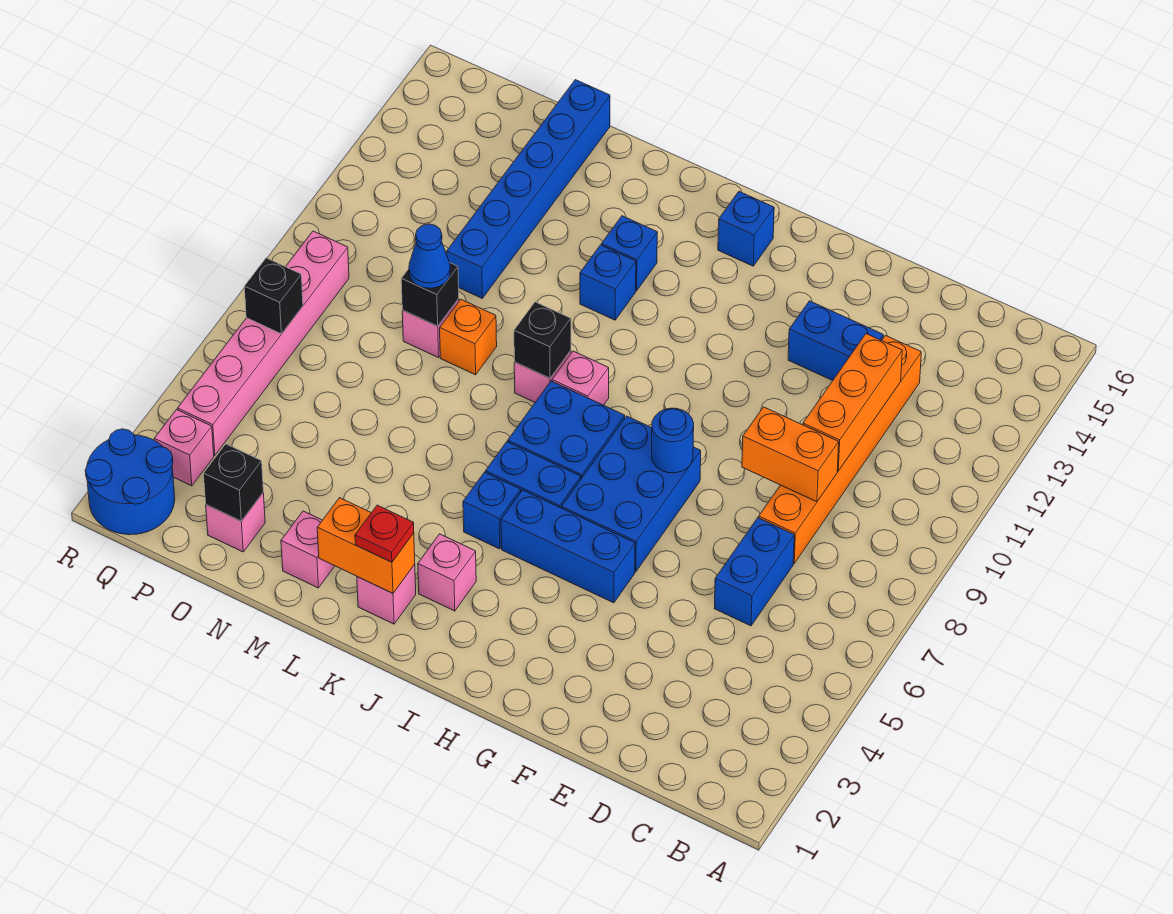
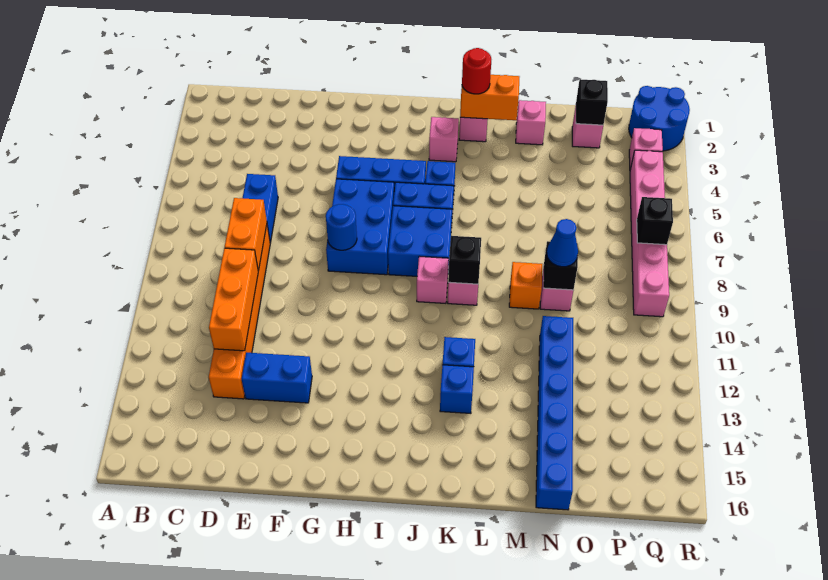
orange brick D9:E9 level 2 -> orange brick D8:D9 level 2
blue brick I15 level 1 -> none
red plate K2 level 3 -> red round brick K2 level 3

